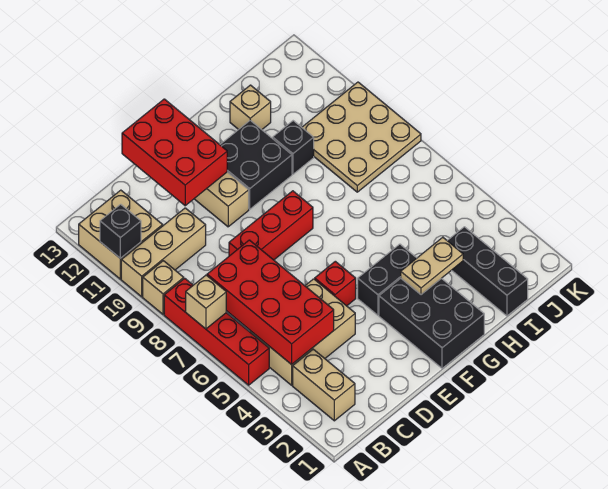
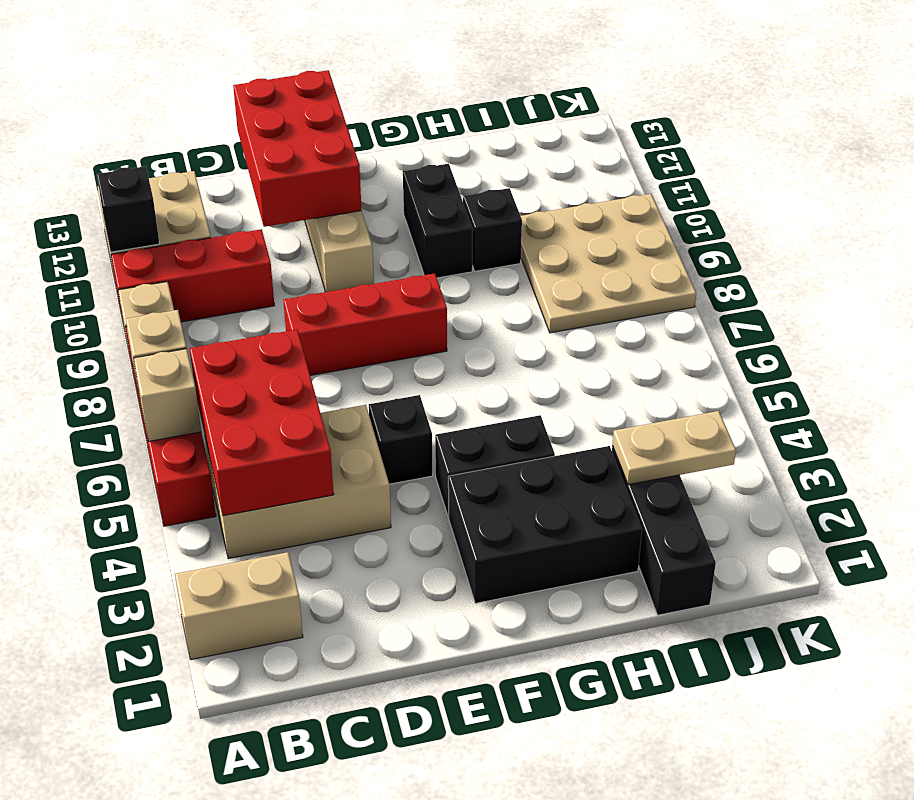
tan brick A10:C10 level 1 -> red brick A10:C10 level 1
tan brick B2:B3 level 1 -> tan brick A2:B2 level 1
red brick B4:C7 level 2 -> red brick B4:C6 level 2
red brick E5 level 1 -> black brick E5 level 1
black brick F1:G3 level 1 -> black brick F2:H3 level 1
black brick F10:G11 level 1 -> black brick G10:G11 level 1
tan plate G3:H3 level 2 -> tan plate I3:J3 level 2
tan brick H12 level 1 -> tan brick A6 level 2

